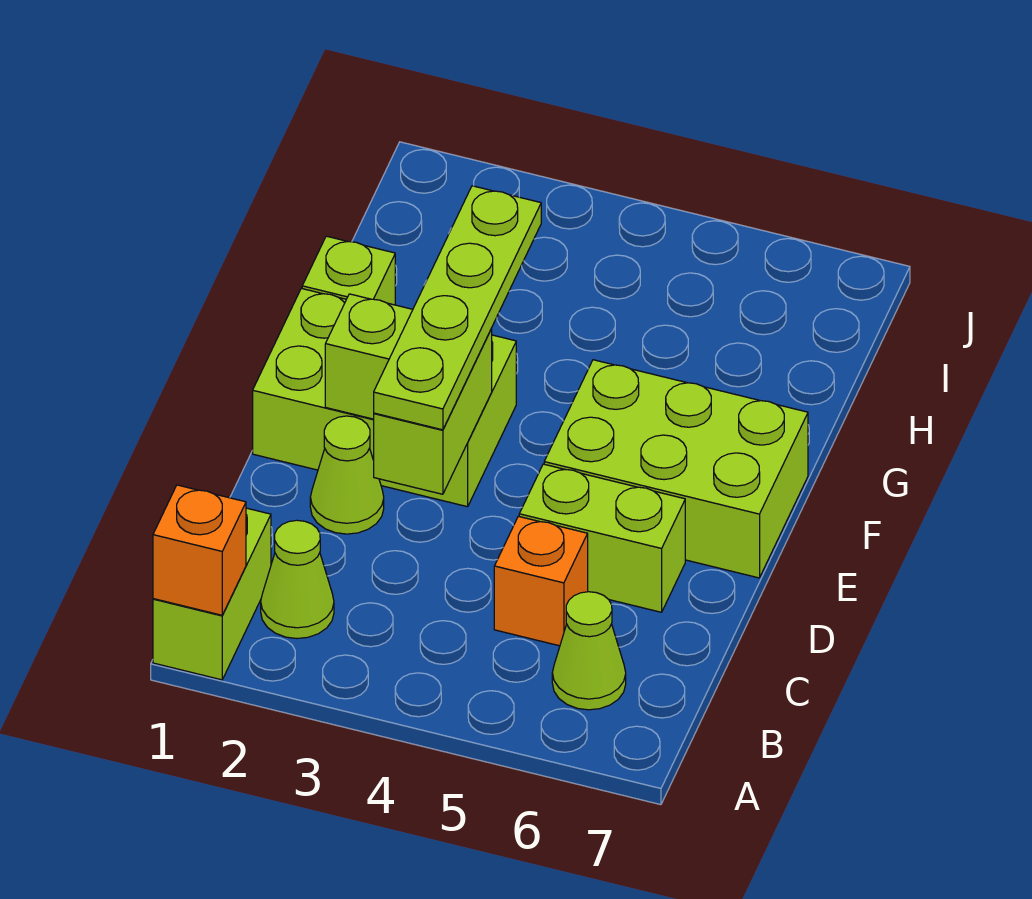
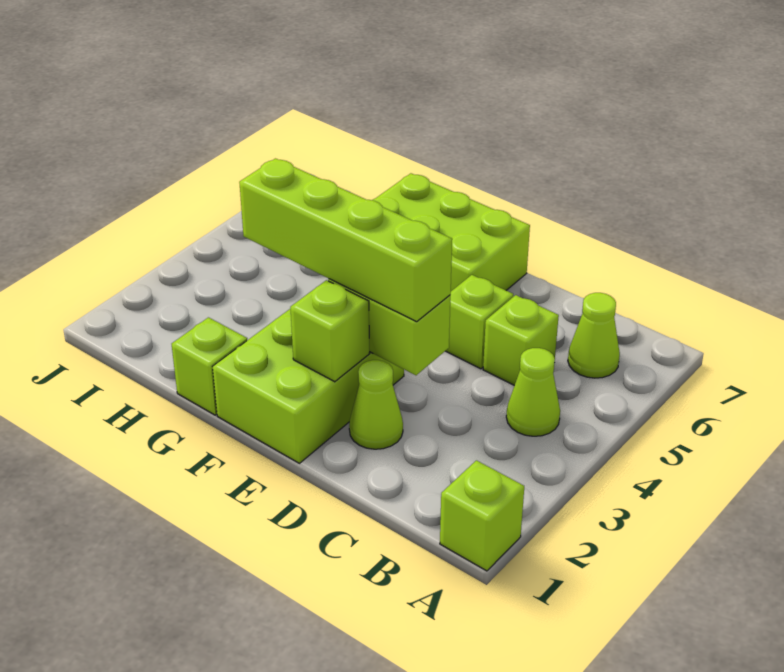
lime brick A1:B1 level 1 -> lime brick A1 level 1
orange brick A1 level 2 -> none
lime cone B2 level 1 -> lime cone B4 level 1
orange brick C5 level 1 -> lime brick C5 level 1
lime plate D3:G3 level 3 -> lime brick D3:G3 level 3
lime brick D5:D6 level 1 -> lime brick D5 level 1
lime brick E5:F7 level 1 -> lime brick E6:G7 level 1

